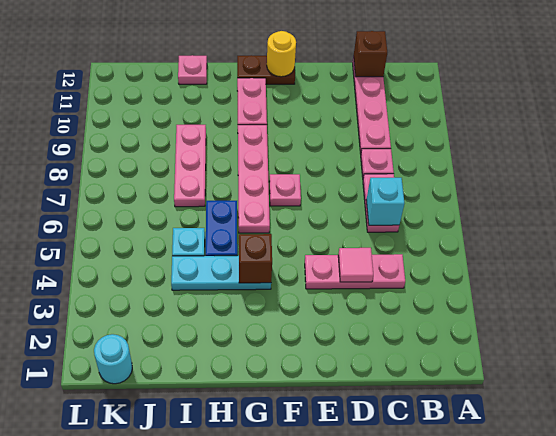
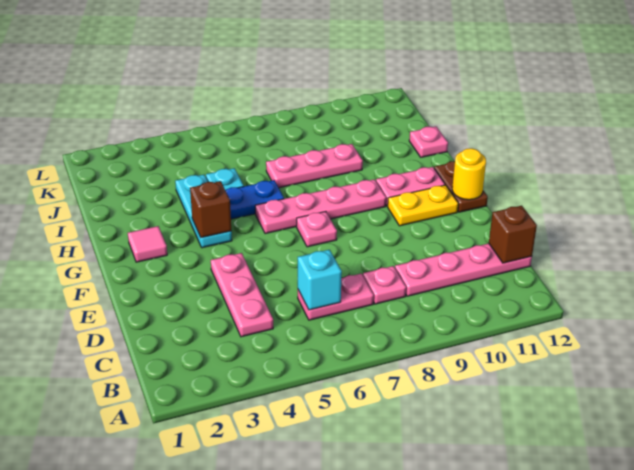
pink tile D4 level 2 -> pink tile G2 level 1
none -> yellow plate F10:F11 level 1
cyan round brick K1 level 1 -> none

